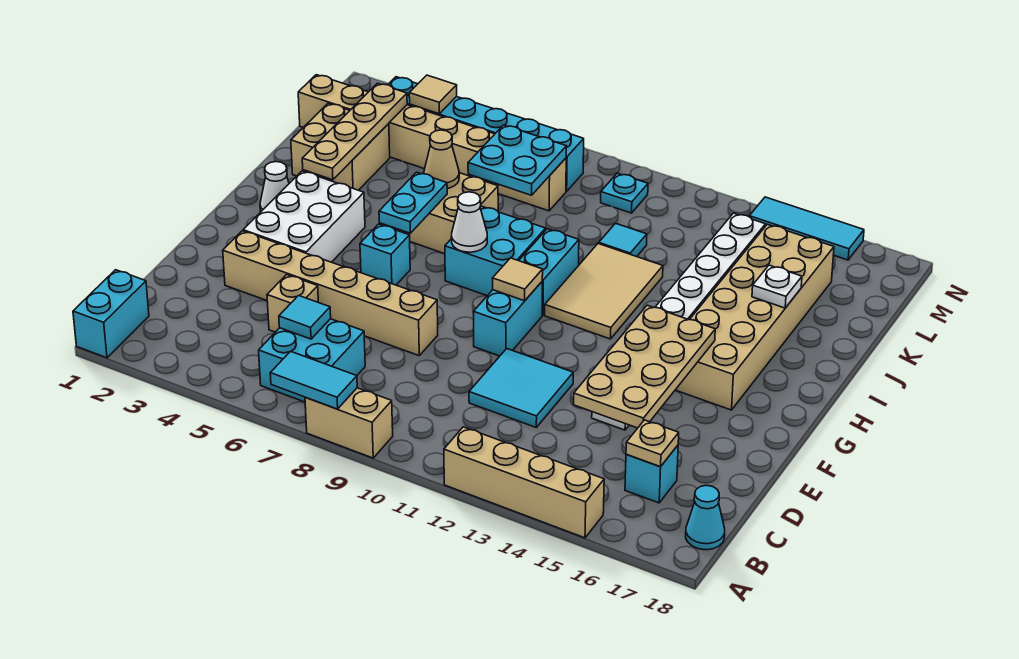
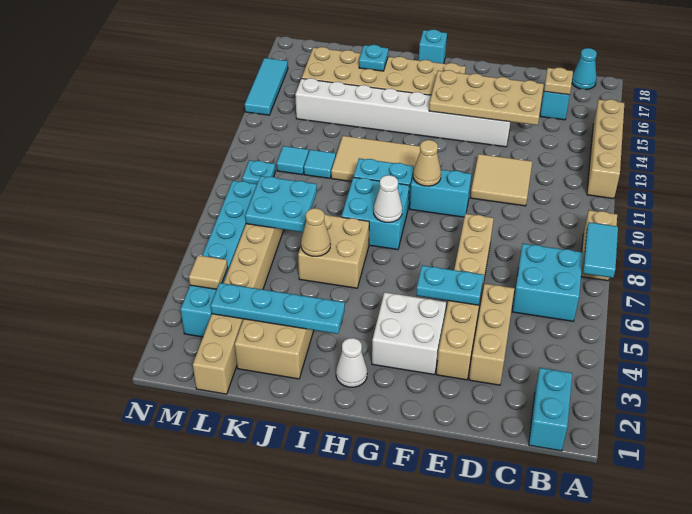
cyan brick A1:B1 level 1 -> cyan brick B1:B2 level 1
cyan tile C6 level 2 -> cyan tile L11 level 1
tan brick D5 level 1 -> tan brick D3:D5 level 1
cyan tile D11:E12 level 1 -> tan tile D11:E12 level 1
white brick F3:H4 level 1 -> white brick F3:G4 level 1
cyan brick G6 level 1 -> cyan brick H18 level 1
tan tile G10 level 2 -> tan cone G10 level 2
cyan plate H6:I6 level 2 -> cyan plate E5:F5 level 2
tan plate I3:L3 level 2 -> cyan plate I3:L3 level 2
white plate J16 level 2 -> cyan plate J16 level 2

